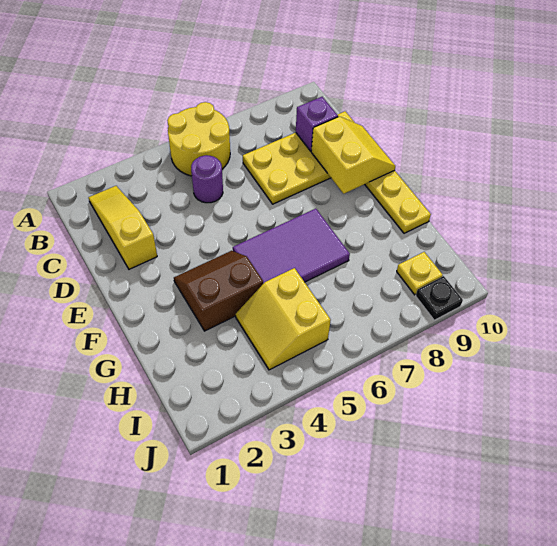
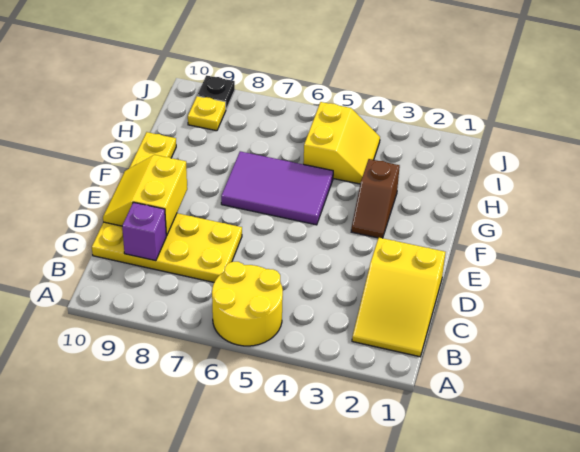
yellow slope B2:D2 level 1 top D -> yellow slope B1:D2 level 1 top D
purple round brick C5 level 1 -> none
brown slope F3:G4 level 1 top G -> brown slope F3:G3 level 1 top G

